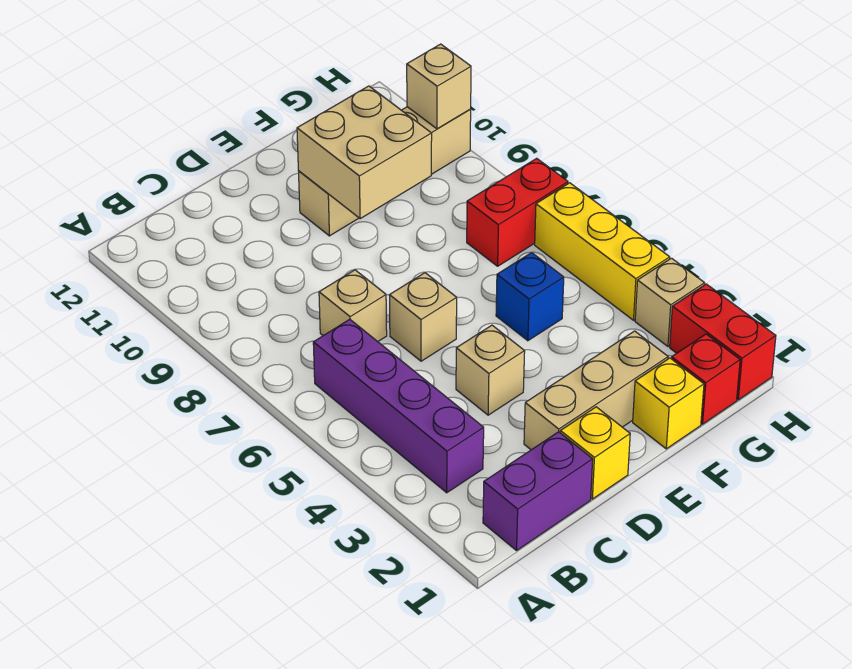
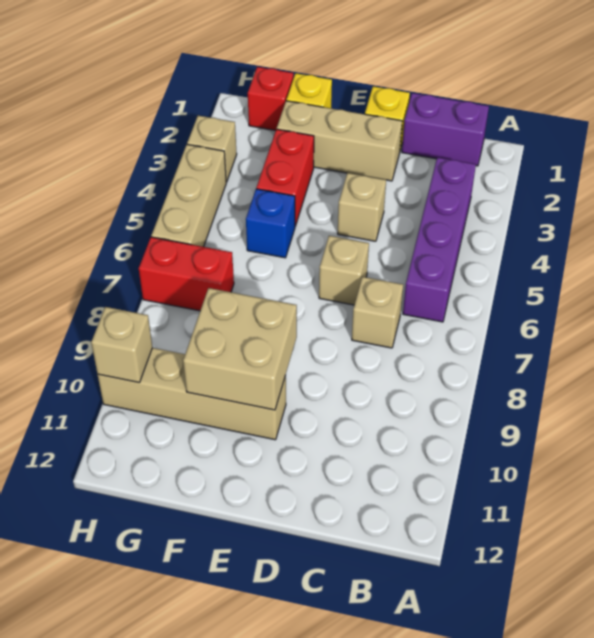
red brick H1:H2 level 1 -> red brick F3:F4 level 1
yellow brick H4:H6 level 1 -> tan brick H4:H6 level 1

